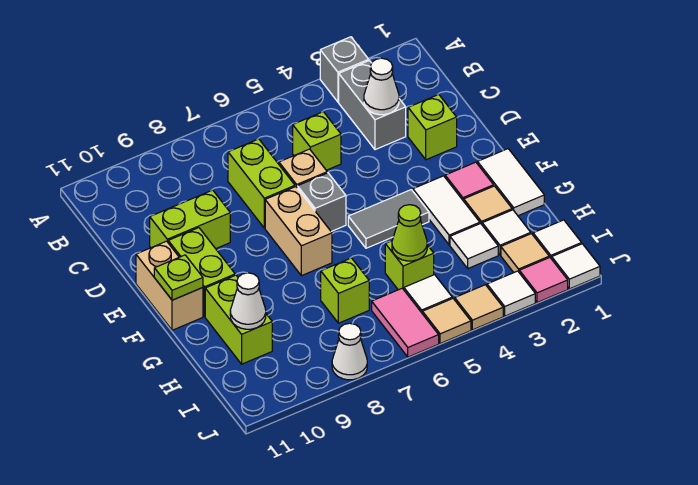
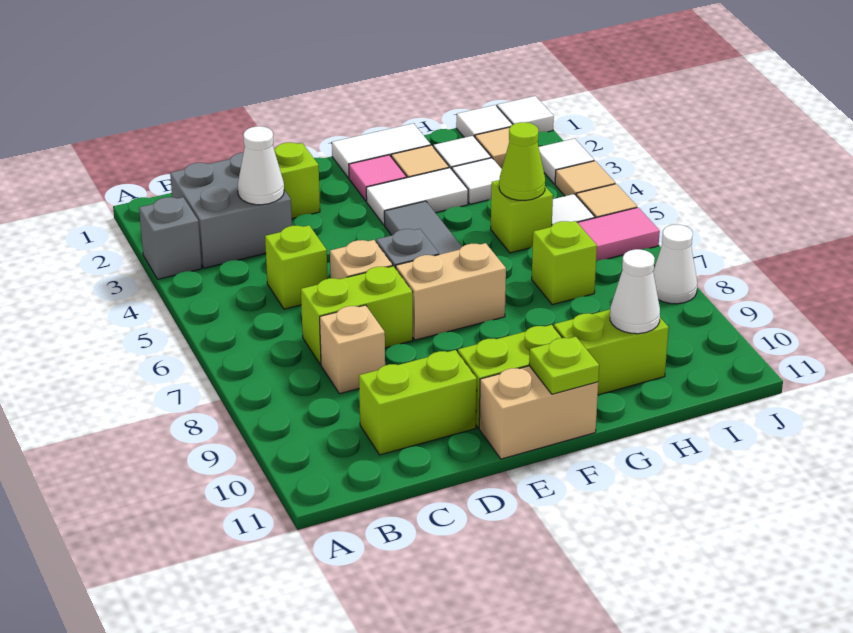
grey brick B3:C3 level 1 -> grey brick B2:C3 level 1
none -> tan brick C8 level 1
lime brick D9:D10 level 1 -> lime brick C10:D10 level 1
pink tile J2 level 1 -> none

